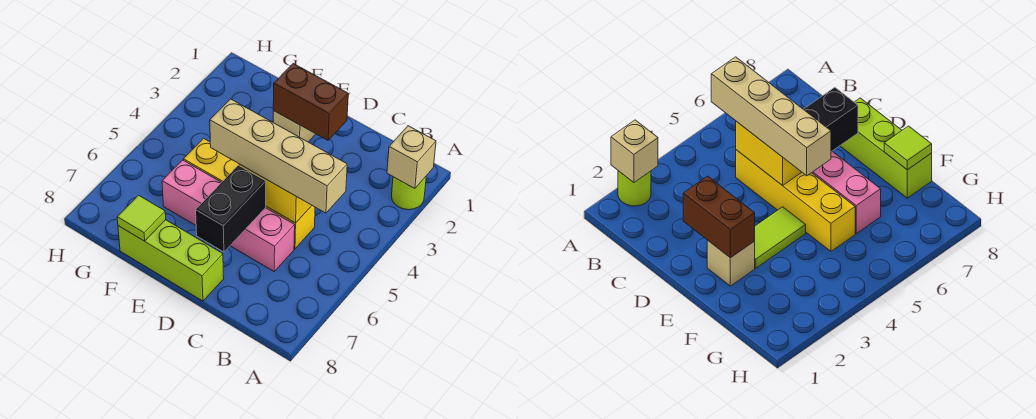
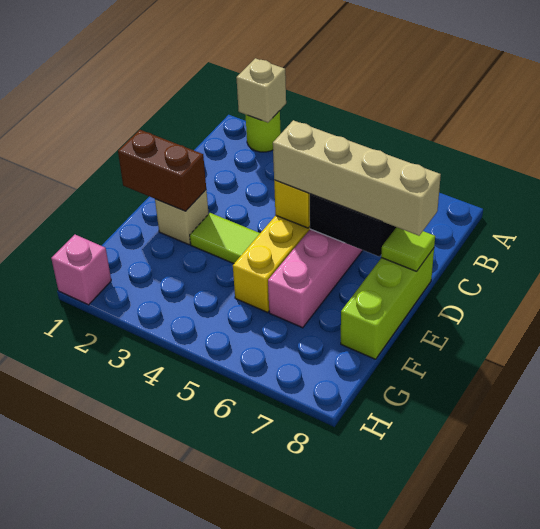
tan brick B5:E5 level 3 -> tan brick D5:D8 level 3
brown brick D2:E2 level 2 -> brown brick E1:E2 level 2
lime tile F8 level 2 -> lime tile D8 level 2
none -> pink brick H1 level 1

